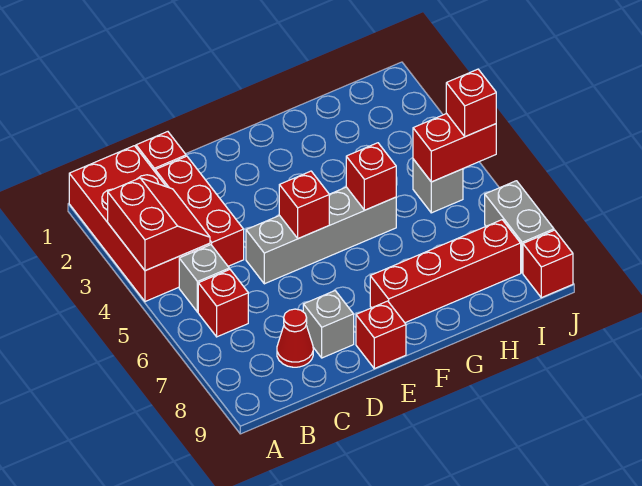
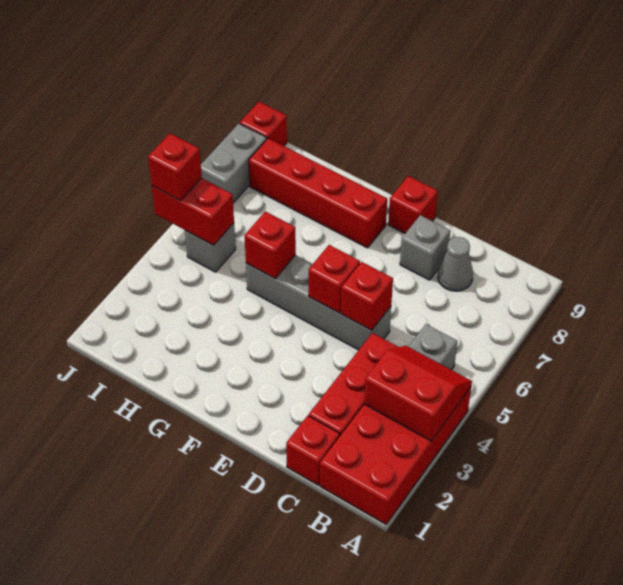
red slope A3:B4 level 2 top A -> red slope A3:B4 level 2 top 3
red brick B6 level 1 -> red brick D5 level 2
red cone C8 level 1 -> grey cone C8 level 1

